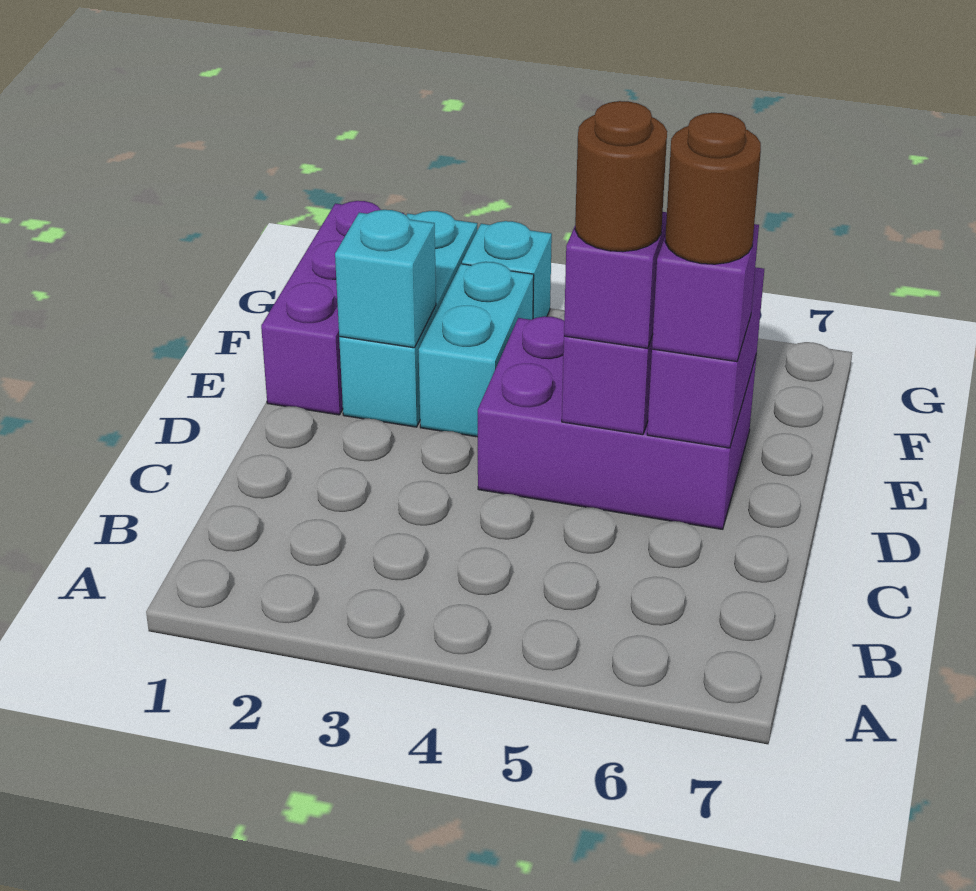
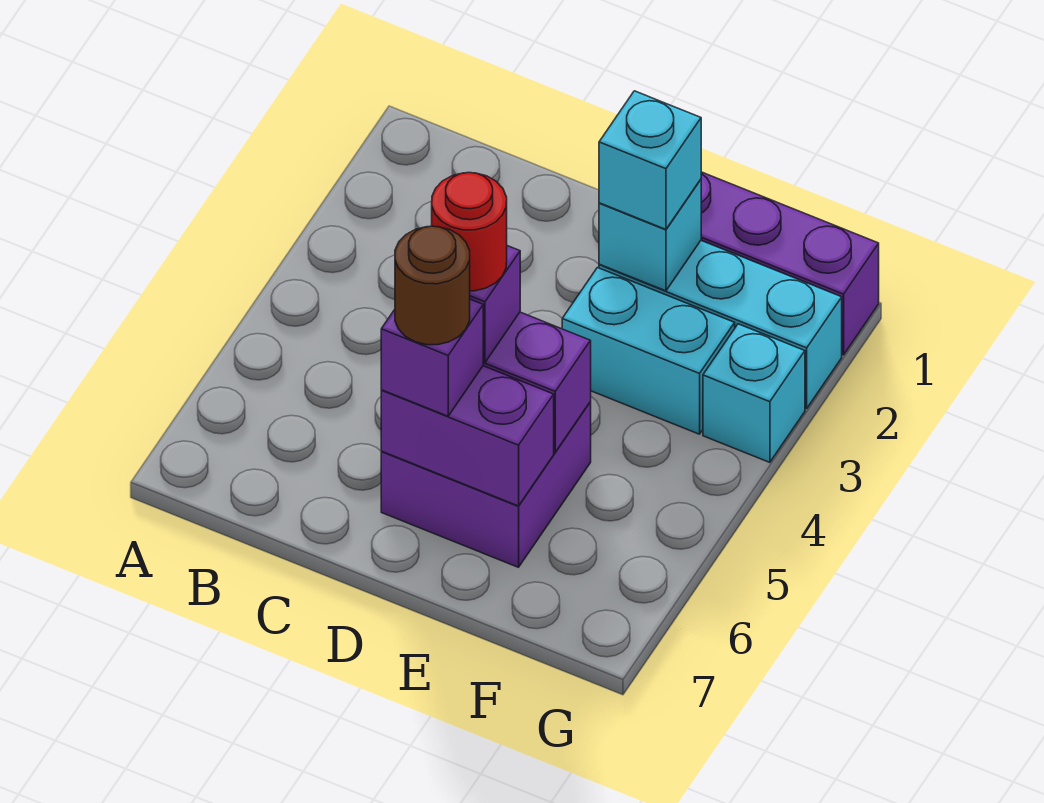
purple brick D4:E6 level 1 -> purple brick D5:E6 level 1
brown round brick D5 level 4 -> red round brick D5 level 4
none -> cyan brick E2 level 3

